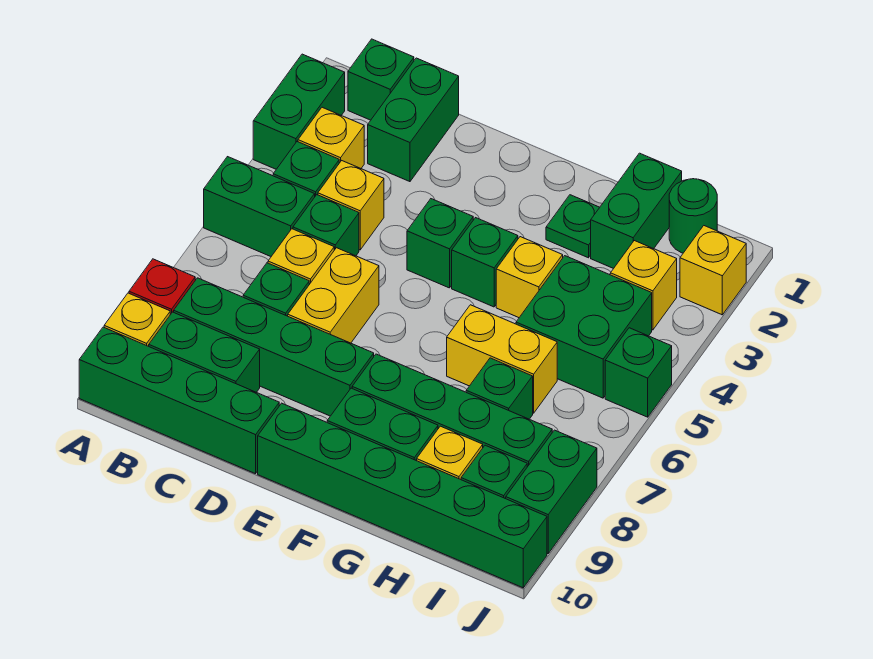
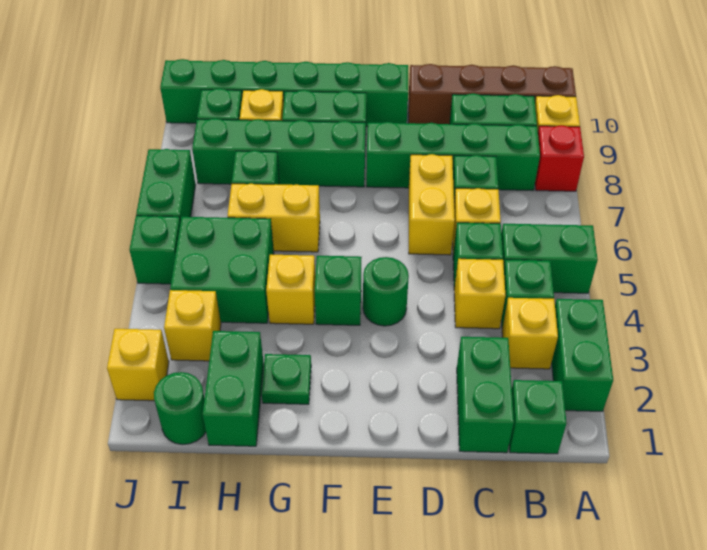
green brick A10:D10 level 1 -> brown brick A10:D10 level 1
green brick E4 level 1 -> green round brick E4 level 1
green brick J8:J9 level 1 -> green brick J6:J7 level 1

